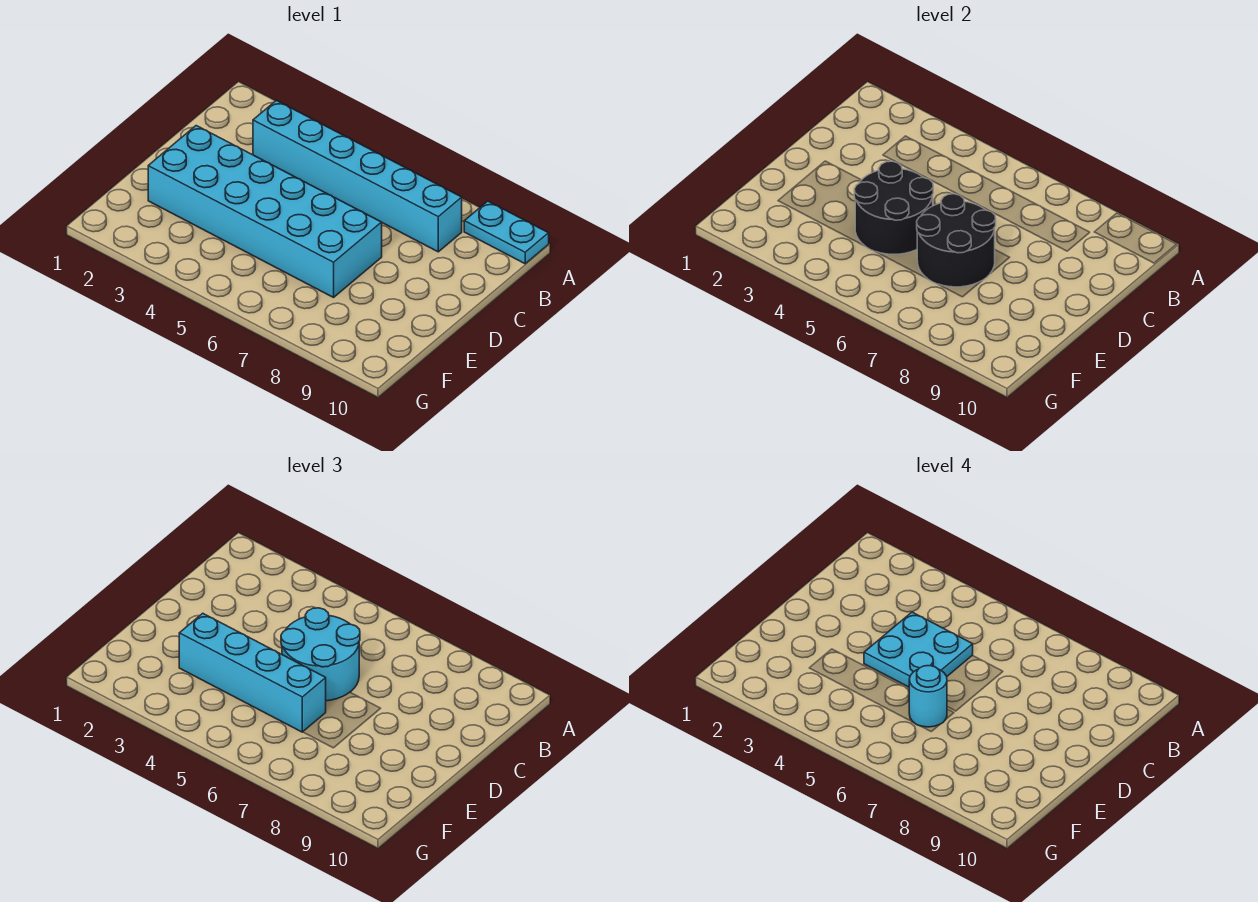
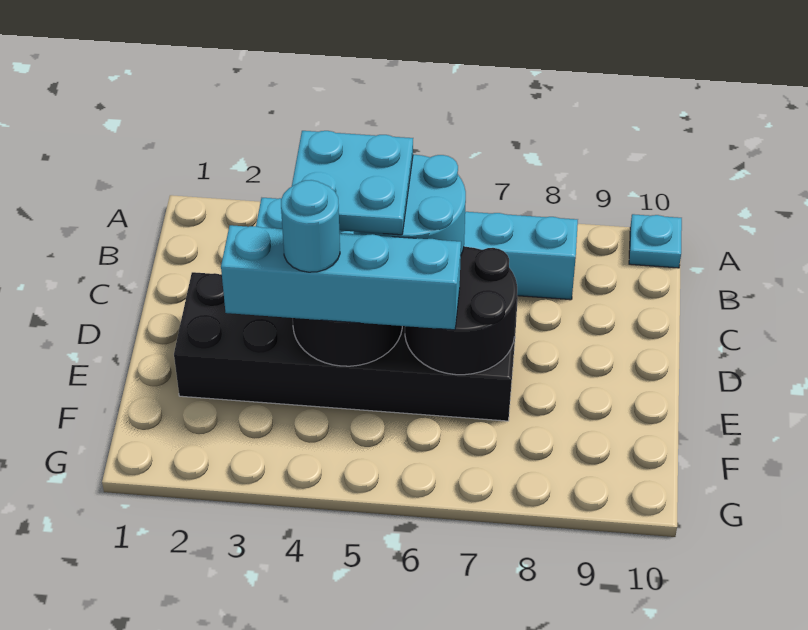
cyan plate A9:A10 level 1 -> cyan plate A10 level 1
cyan brick D2:E7 level 1 -> black brick D2:E7 level 1
cyan round brick E6 level 4 -> cyan round brick E4 level 4

